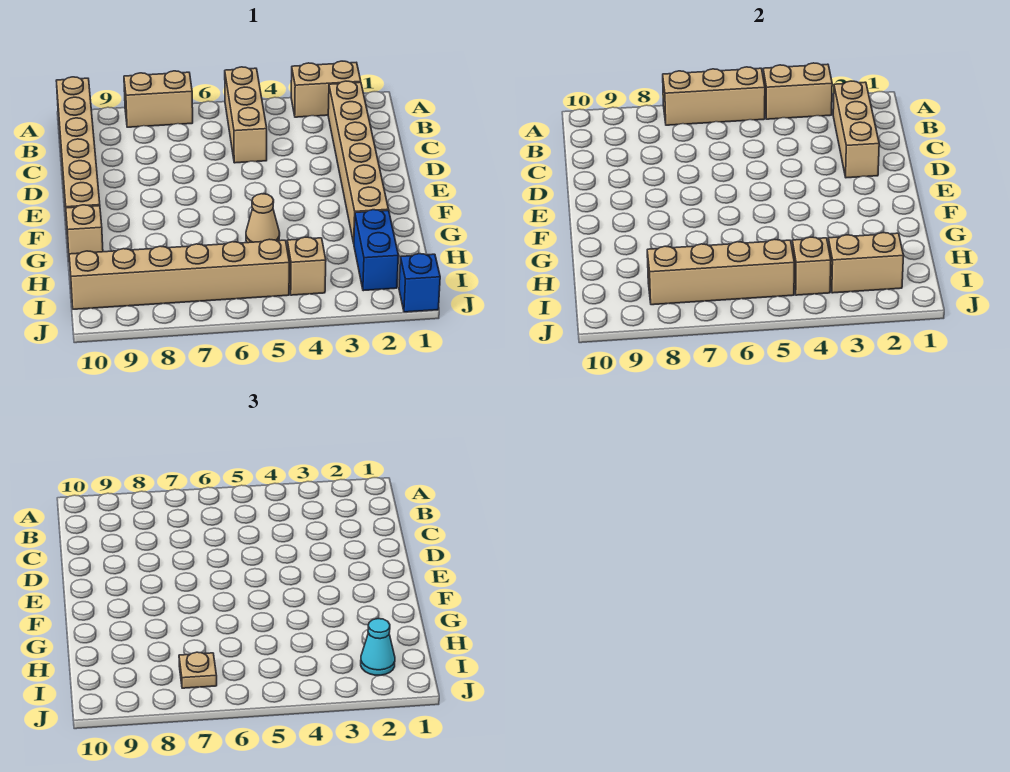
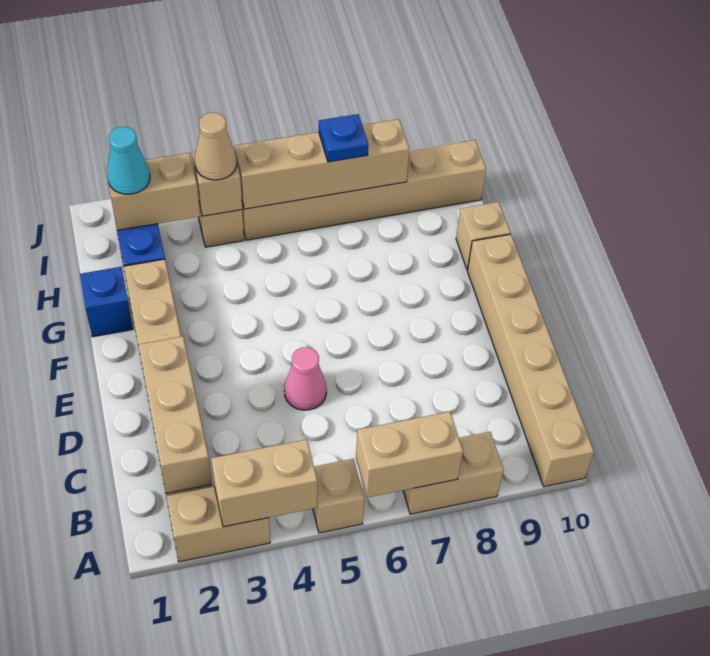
tan brick A5:C5 level 1 -> tan brick A5 level 1
tan brick A5:A7 level 2 -> tan brick A6:A7 level 2
none -> pink cone D5 level 1
tan cone G5 level 1 -> tan cone I4 level 3
tan plate I7 level 3 -> blue plate I7 level 3
blue brick J1 level 1 -> blue brick G1 level 1

